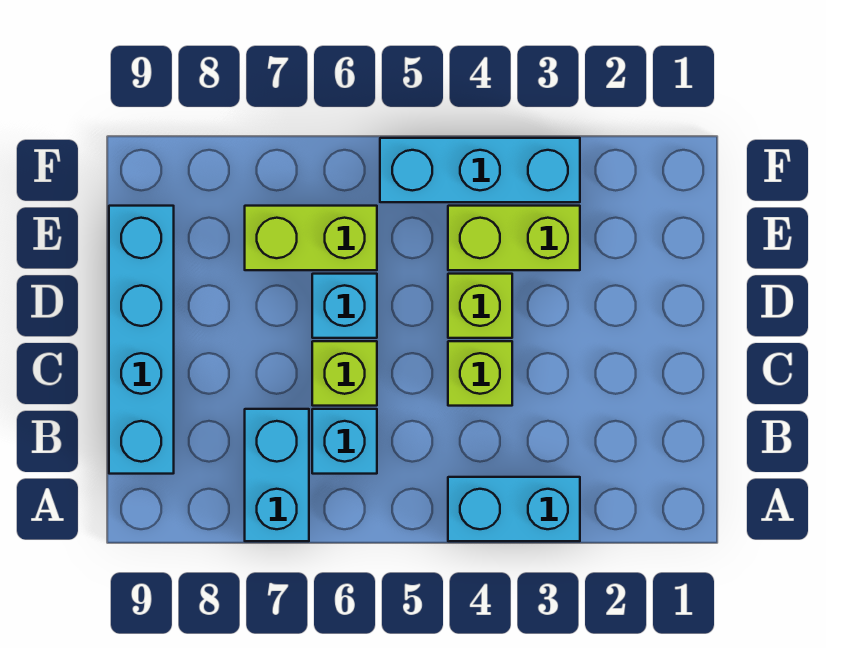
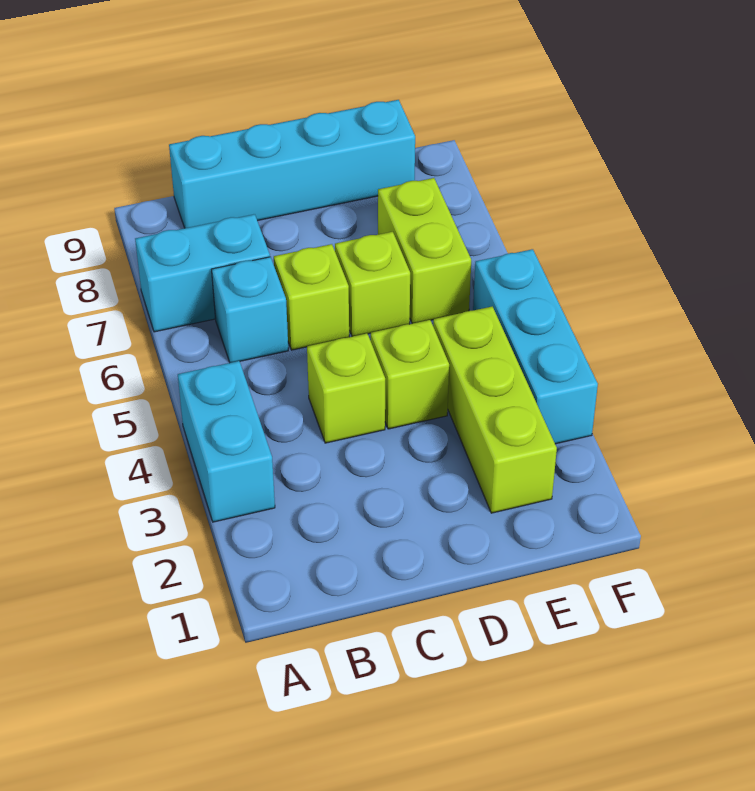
cyan brick D6 level 1 -> lime brick D6 level 1
lime brick E3:E4 level 1 -> lime brick E2:E4 level 1

